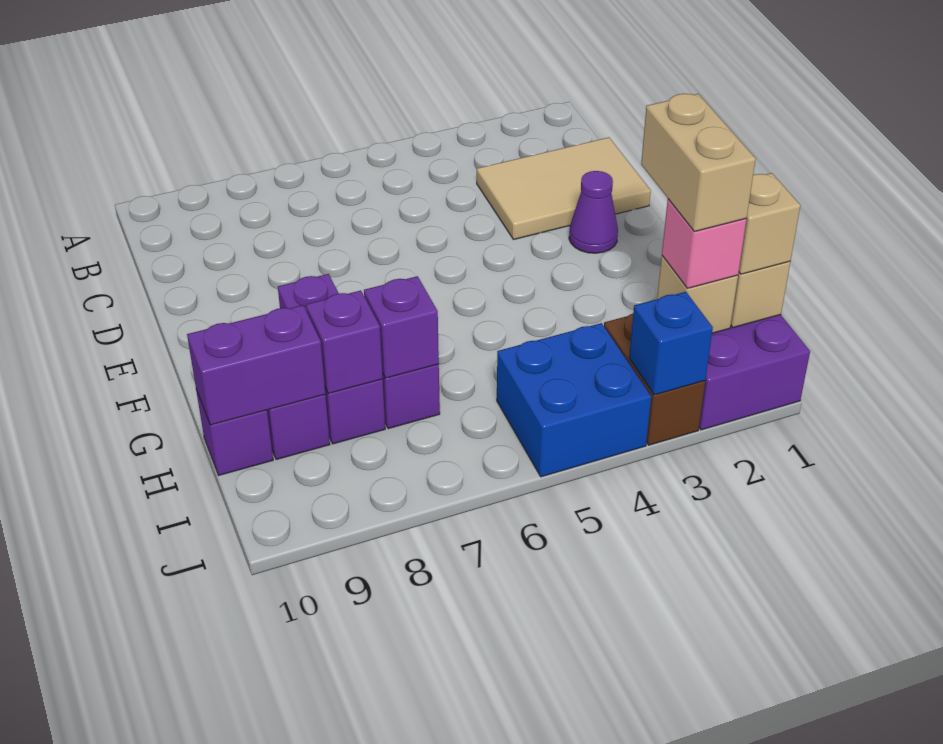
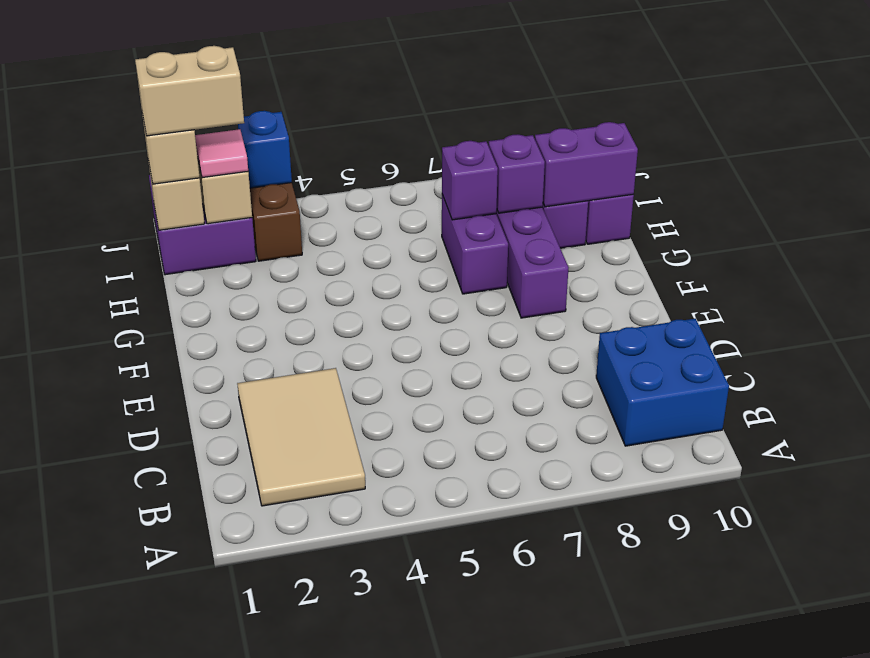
tan tile C1:D3 level 1 -> tan tile B2:D3 level 1
purple cone E2 level 1 -> none
tan brick H2:I2 level 4 -> tan brick I1:I2 level 4
pink brick I2 level 3 -> pink tile I2 level 3
blue brick I4:J5 level 1 -> blue brick B9:C10 level 1

